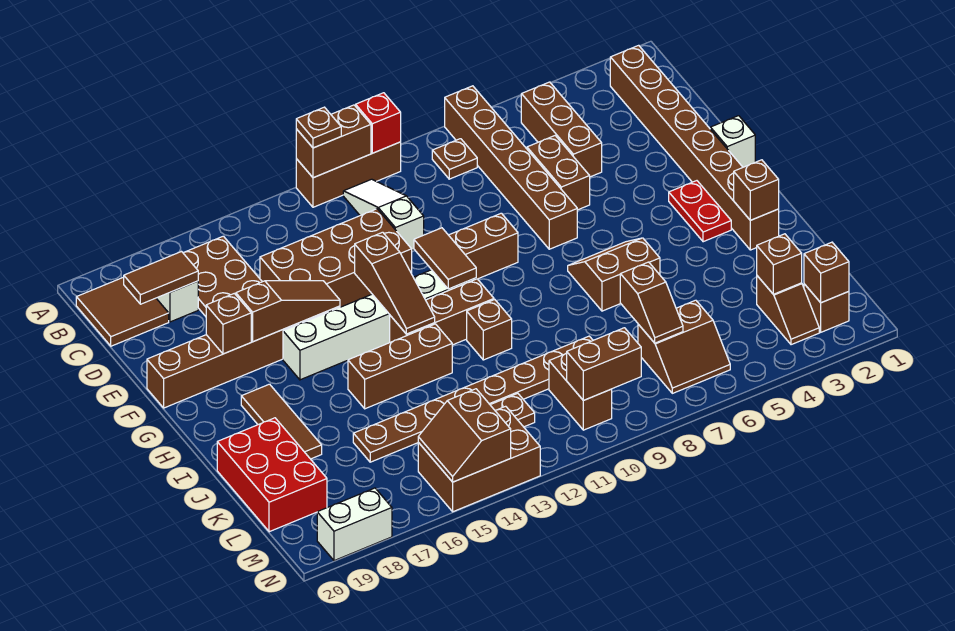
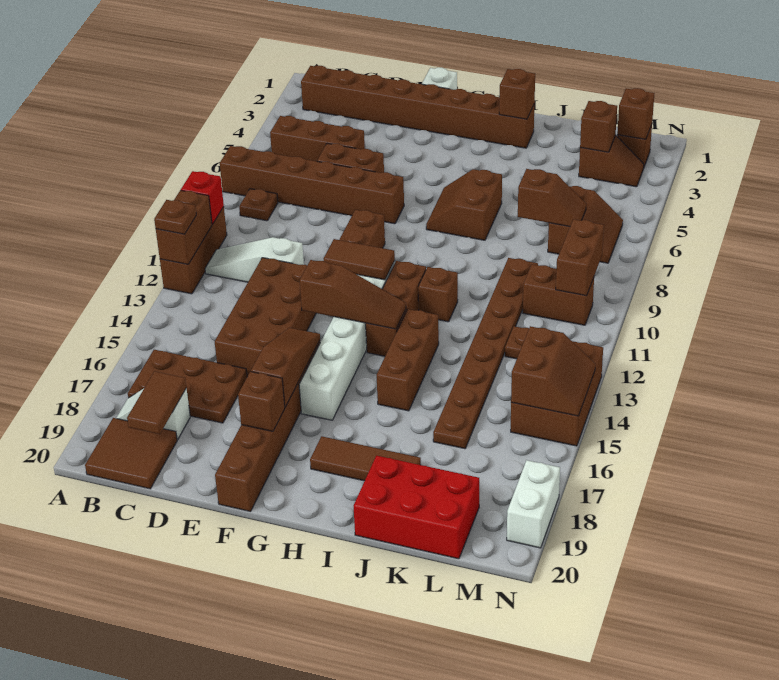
red plate G3:H3 level 1 -> none
brown slope M14:N15 level 2 top 14 -> brown slope M14:N15 level 2 top M

